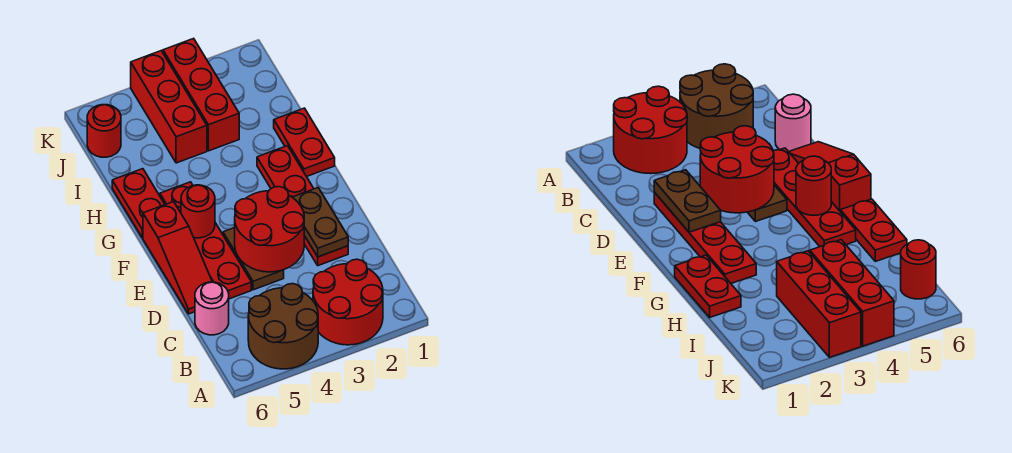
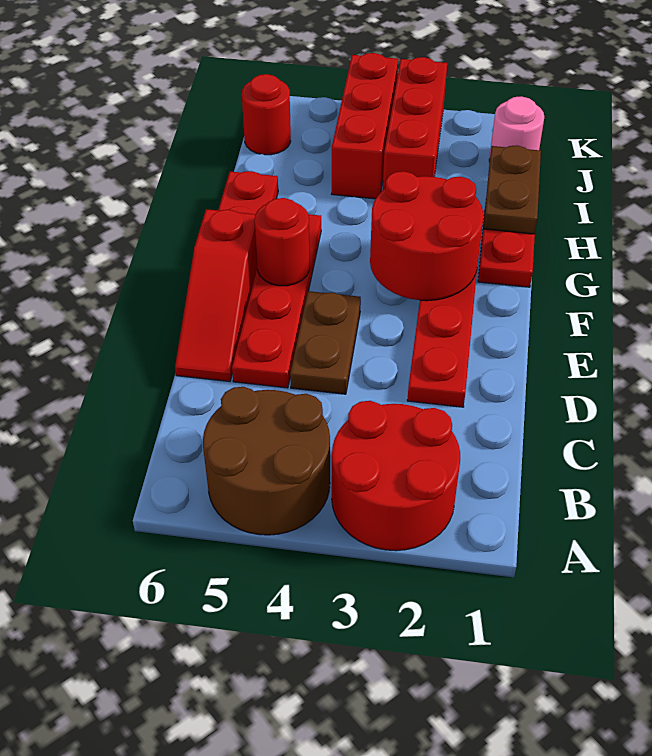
pink round brick C6 level 1 -> pink round brick J1 level 1
brown plate D2:E2 level 2 -> brown plate H1:I1 level 2
red round brick D3:E4 level 2 -> red round brick F2:G3 level 2

